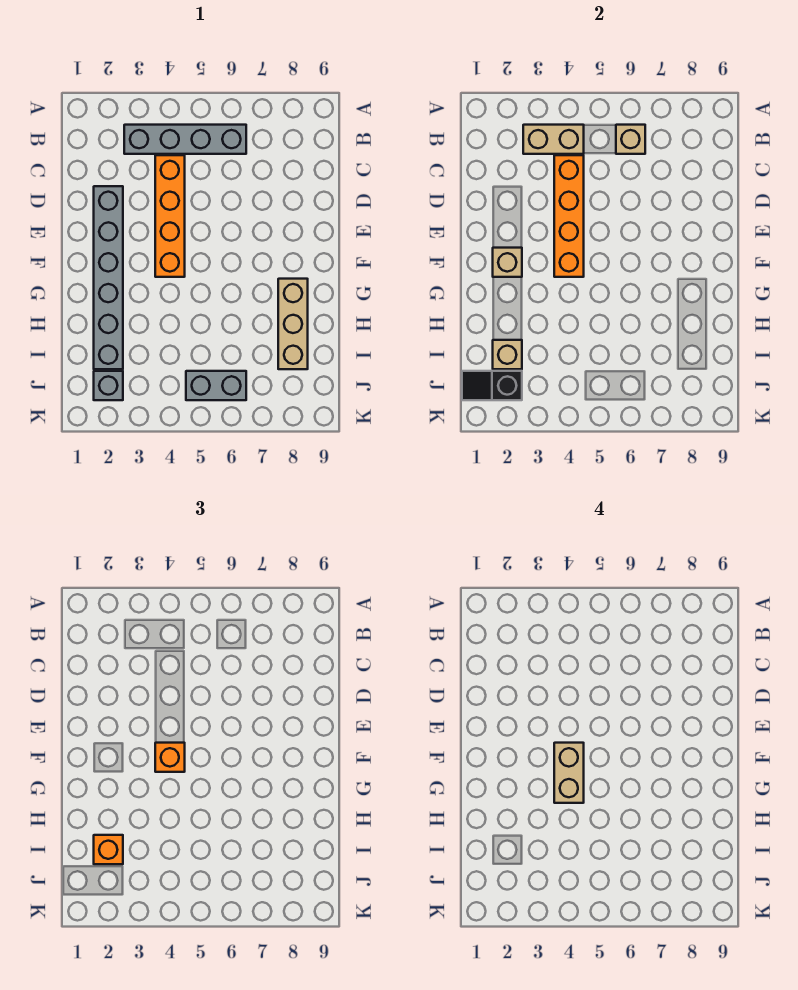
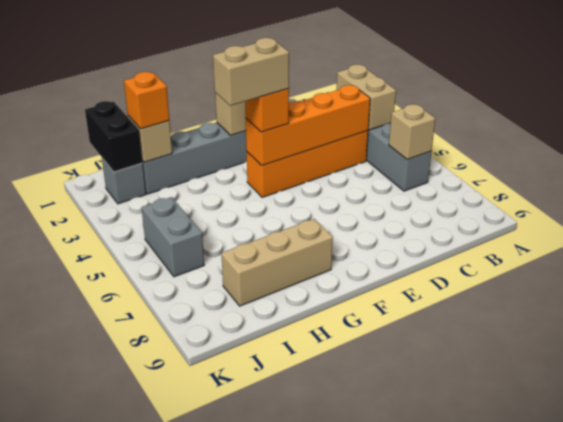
black slope J1:J2 level 2 top 2 -> black brick J1:J2 level 2

